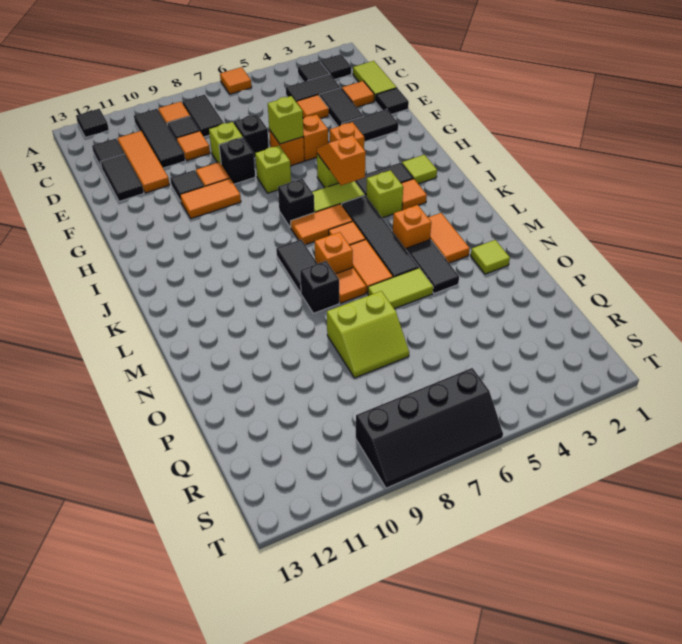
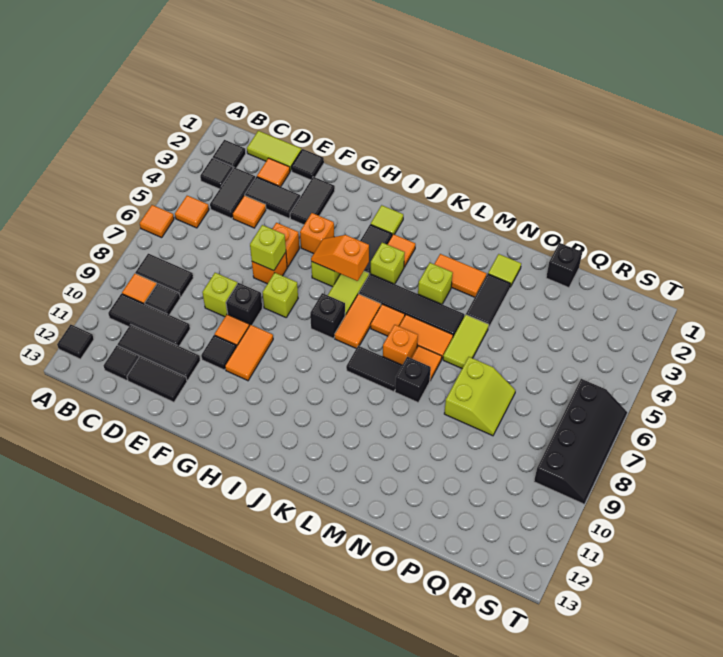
orange tile C11:E11 level 1 -> black tile C11:E11 level 1
orange tile D9 level 1 -> orange tile B5 level 1
black brick E7 level 1 -> black brick P1 level 1
orange brick L4 level 1 -> lime brick L4 level 1
black tile M4:N4 level 1 -> black tile N3:N4 level 1

